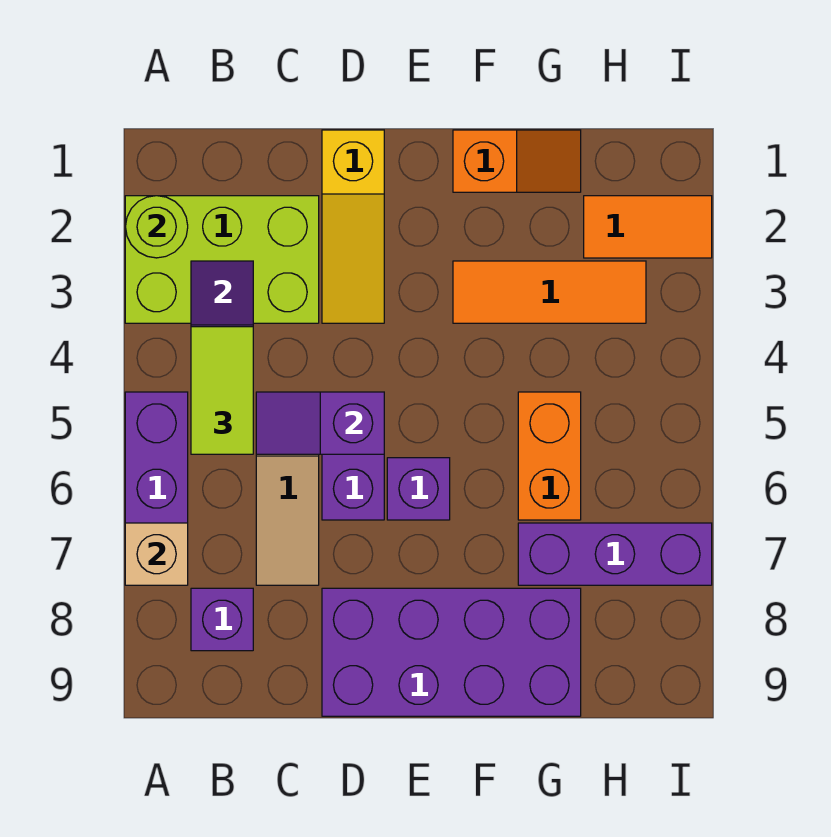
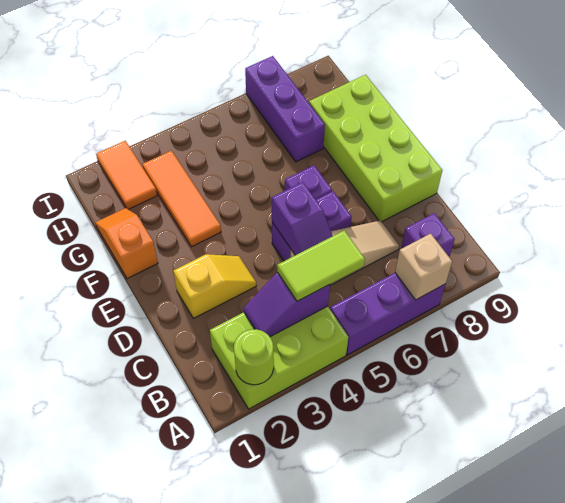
lime brick A2:C3 level 1 -> lime brick A2:B4 level 1
yellow slope D1:D3 level 1 top 1 -> yellow slope D2:D3 level 1 top 2
purple brick D8:G9 level 1 -> lime brick D8:G9 level 1
orange brick G5:G6 level 1 -> none

